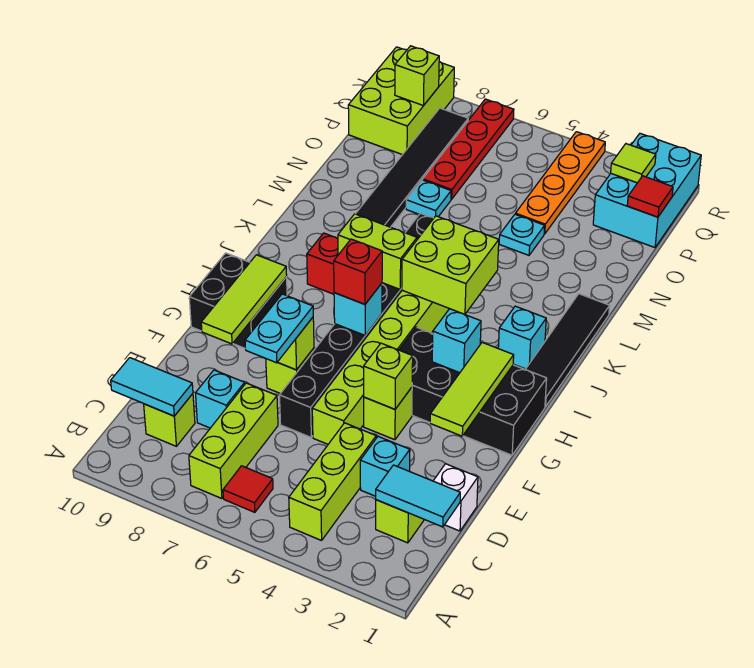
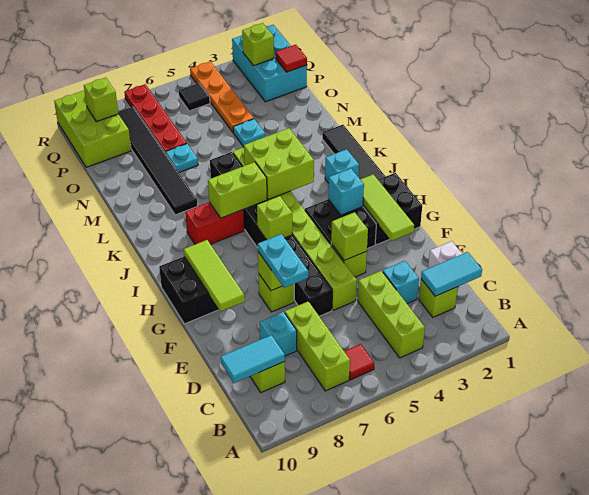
cyan brick H6 level 2 -> lime brick H6 level 2
red brick H6 level 3 -> none
lime tile Q2 level 2 -> lime brick Q2 level 2
none -> black tile Q5 level 1

